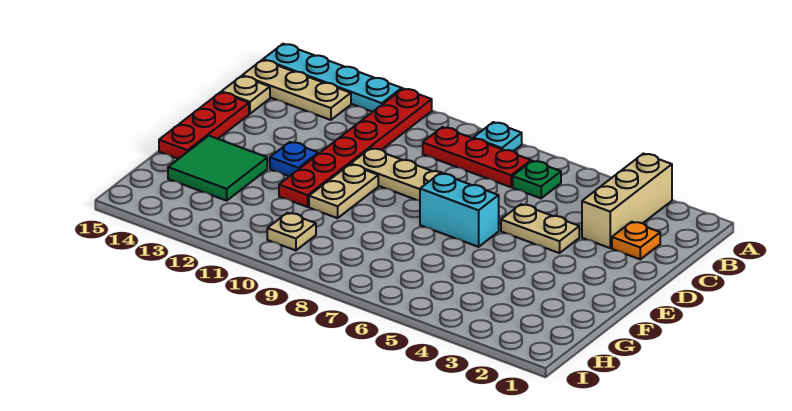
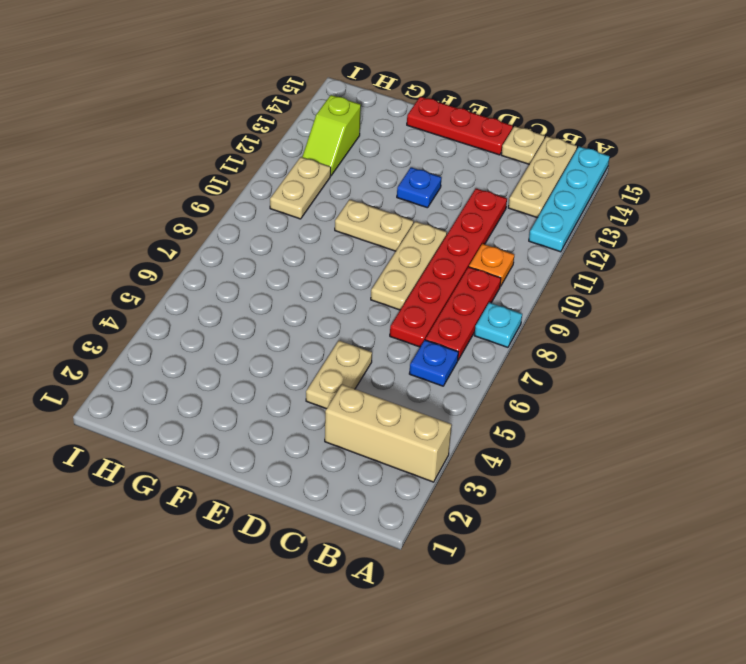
red plate A11:F11 level 1 -> red plate C7:C12 level 1
green plate B6 level 1 -> blue plate B6 level 1
orange plate C2 level 1 -> orange plate B10 level 1
cyan brick E6:E7 level 1 -> none
green tile F13:G14 level 1 -> none
tan plate H10 level 1 -> tan plate H10:H11 level 1
none -> lime slope H12:H13 level 1 top 13

